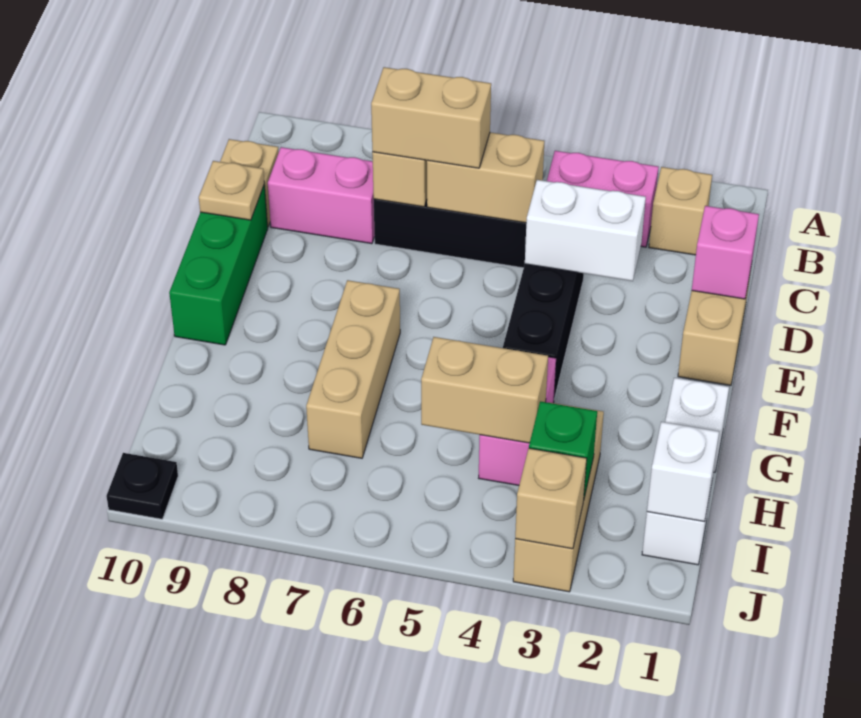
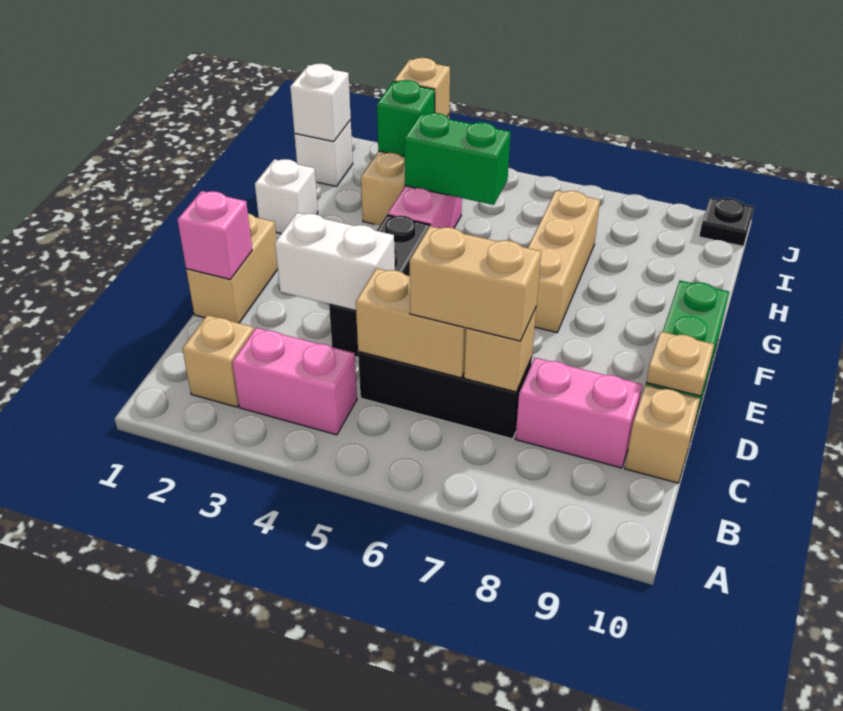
tan brick H4:H5 level 2 -> green brick H4:H5 level 2

